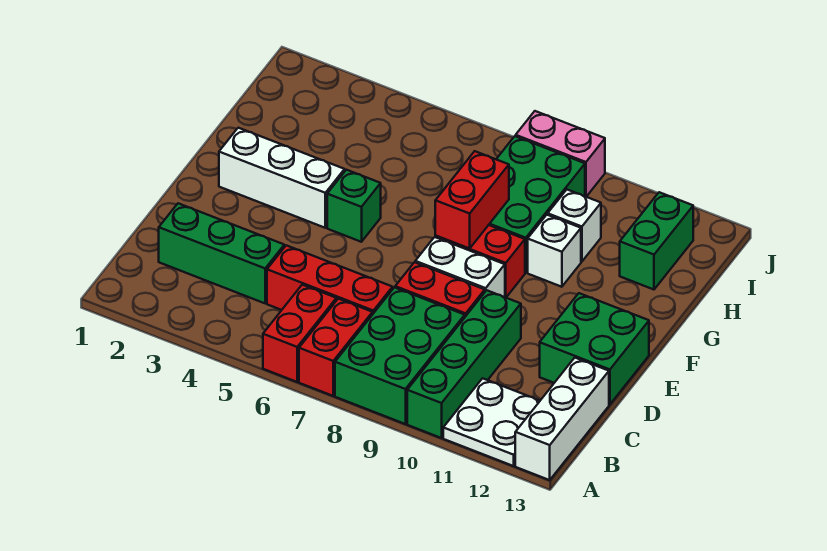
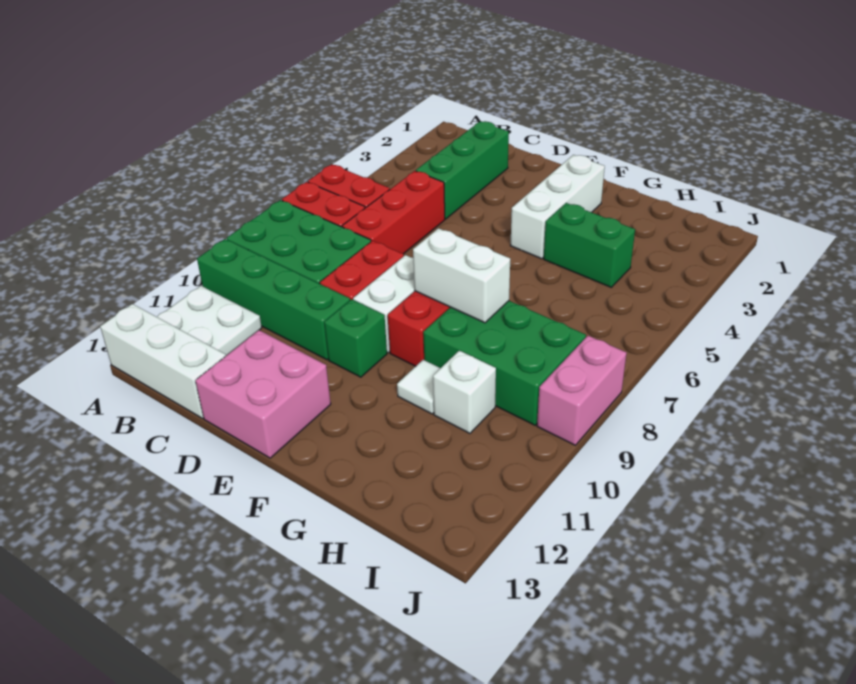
green brick D12:E13 level 1 -> pink brick D12:E13 level 1
green brick F5 level 1 -> green brick E10 level 1
red brick F8:G8 level 2 -> white brick F8:G8 level 2
white brick G10 level 1 -> white tile G10 level 1
green brick H12:I12 level 1 -> green brick G4:H4 level 1

